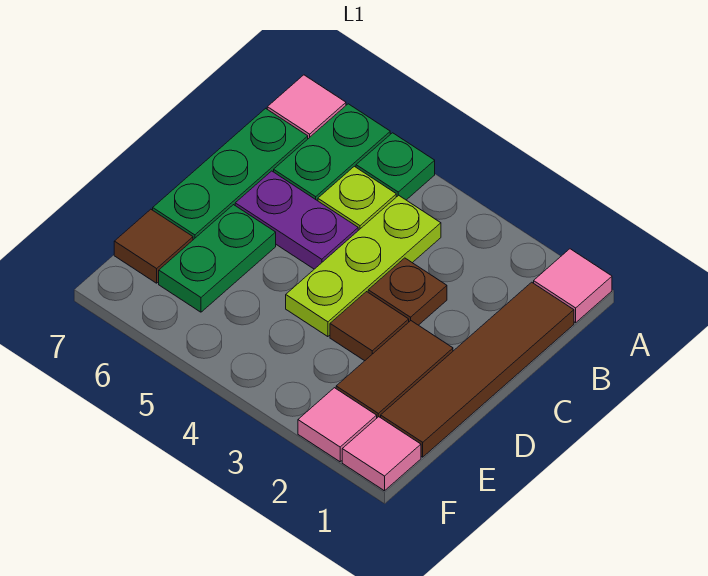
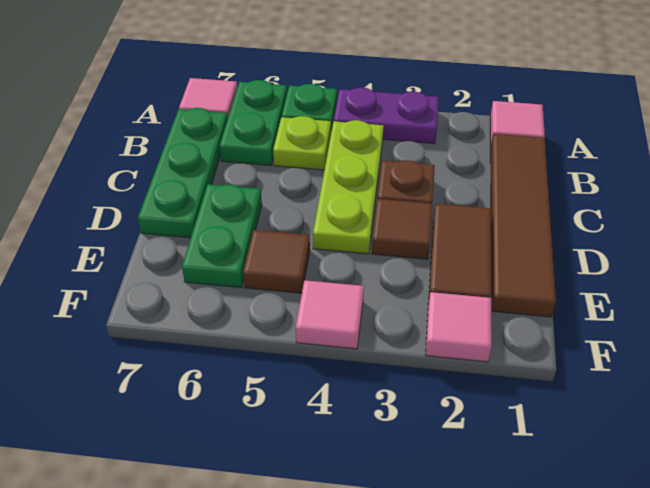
purple plate C5:C6 level 1 -> purple plate A3:A4 level 1
brown tile E7 level 1 -> brown tile E5 level 1
pink tile F1 level 1 -> pink tile F4 level 1

